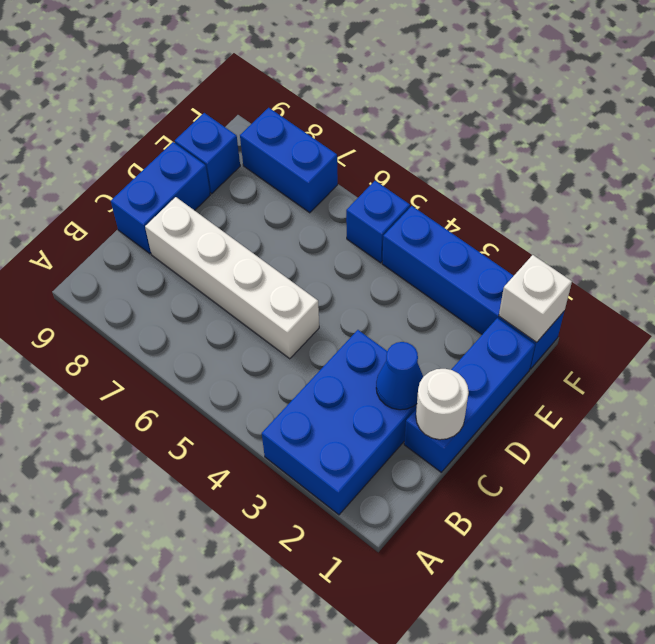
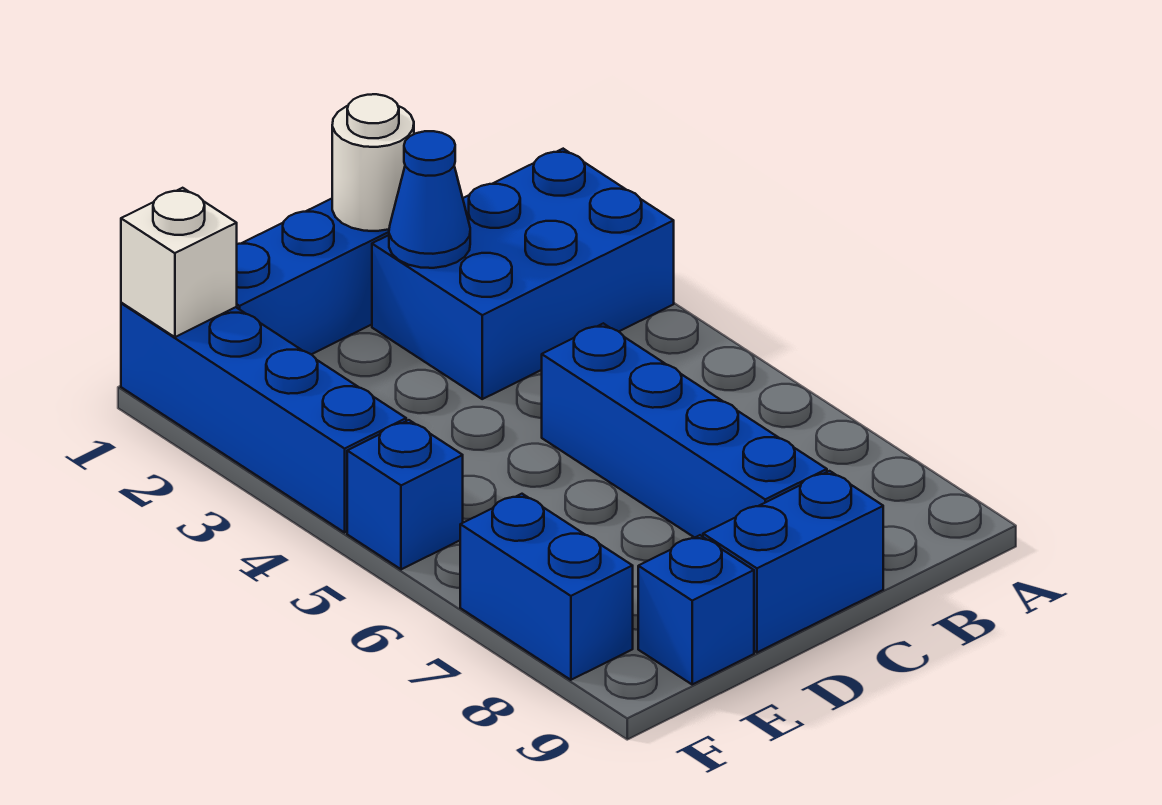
white brick C5:C8 level 1 -> blue brick C5:C8 level 1

